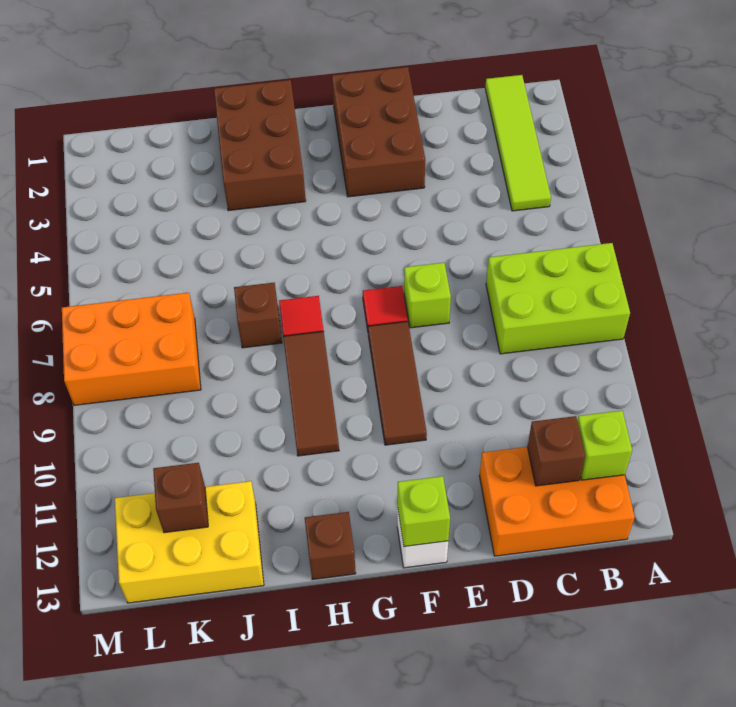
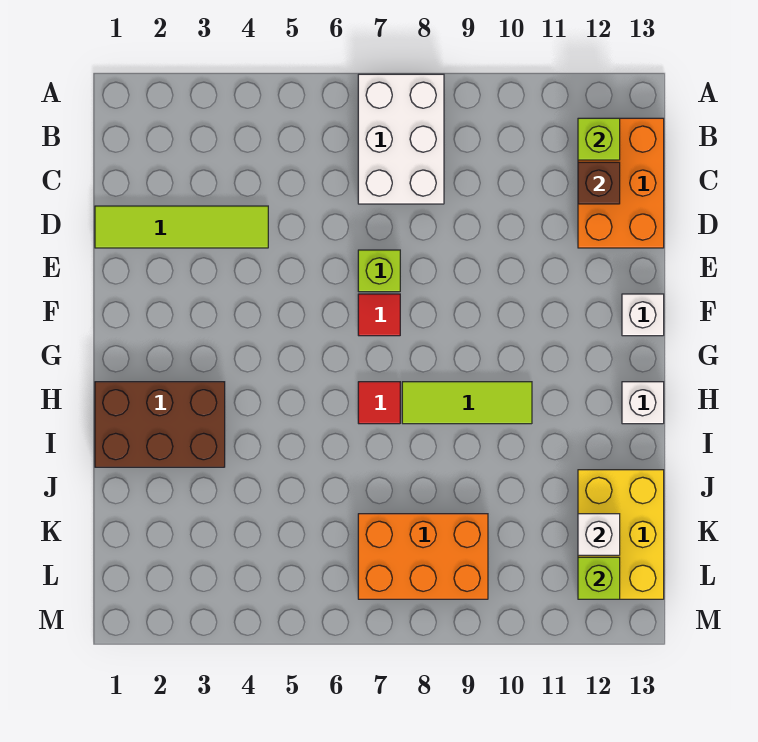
lime brick A7:C8 level 1 -> white brick A7:C8 level 1
lime tile B1:B4 level 1 -> lime tile D1:D4 level 1
brown brick E1:F3 level 1 -> none
brown tile F8:F10 level 1 -> none
lime brick F13 level 2 -> lime brick L12 level 2
brown tile H8:H10 level 1 -> lime tile H8:H10 level 1
brown brick H13 level 1 -> white brick H13 level 1
brown brick I7 level 1 -> none
orange brick K7:M8 level 1 -> orange brick K7:L9 level 1
brown brick K12 level 2 -> white brick K12 level 2

